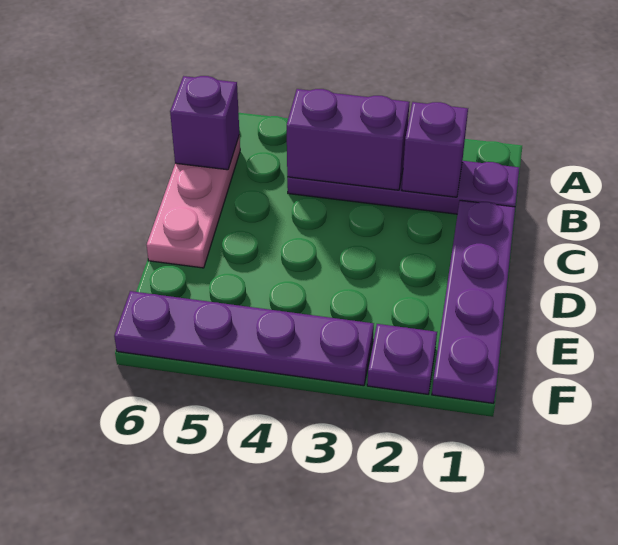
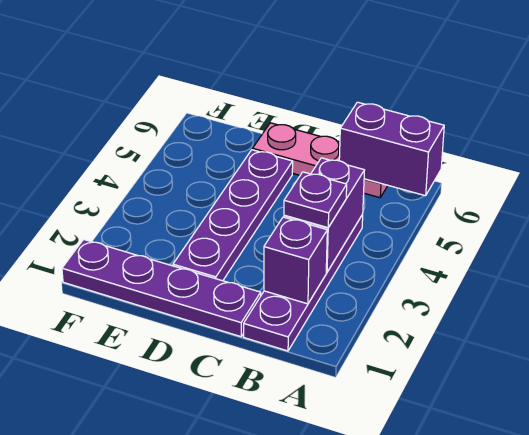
purple brick B6 level 2 -> purple brick A6:B6 level 2
purple plate F2 level 1 -> purple plate B3 level 3
purple plate F3:F6 level 1 -> purple plate D2:D5 level 1

